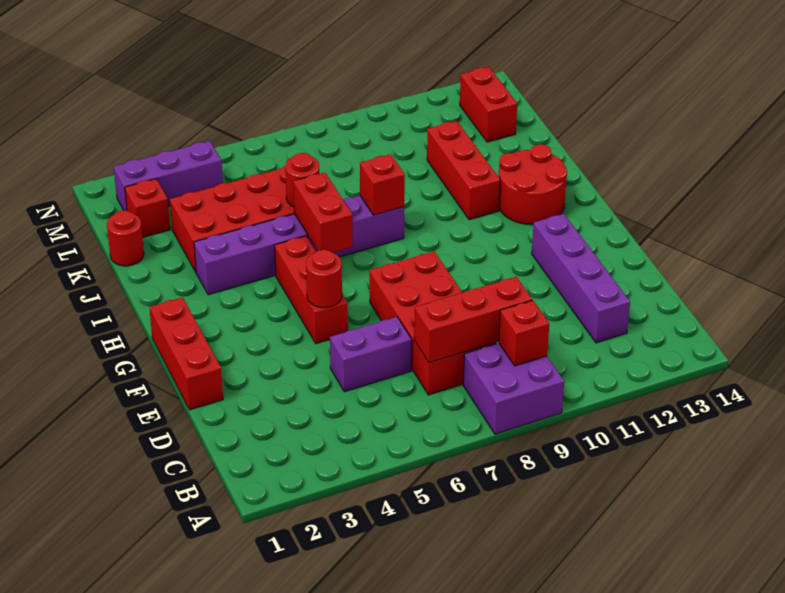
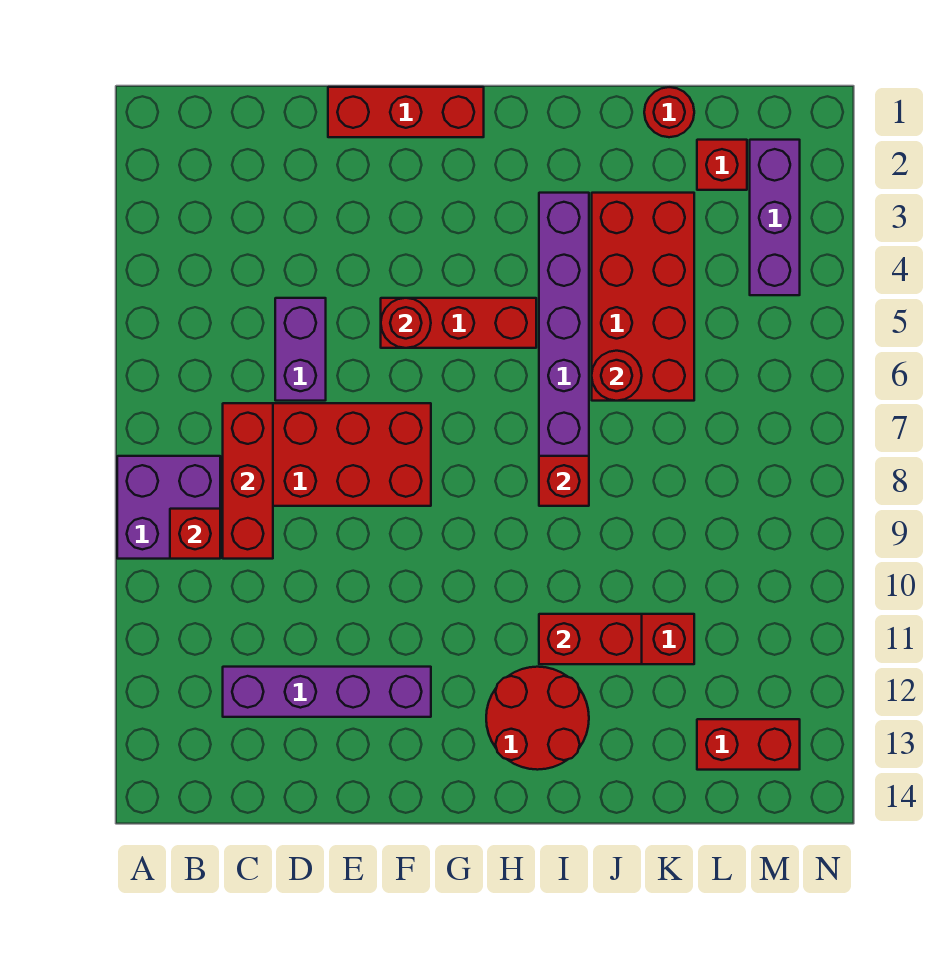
red brick H6:I6 level 2 -> red brick I11:J11 level 2

